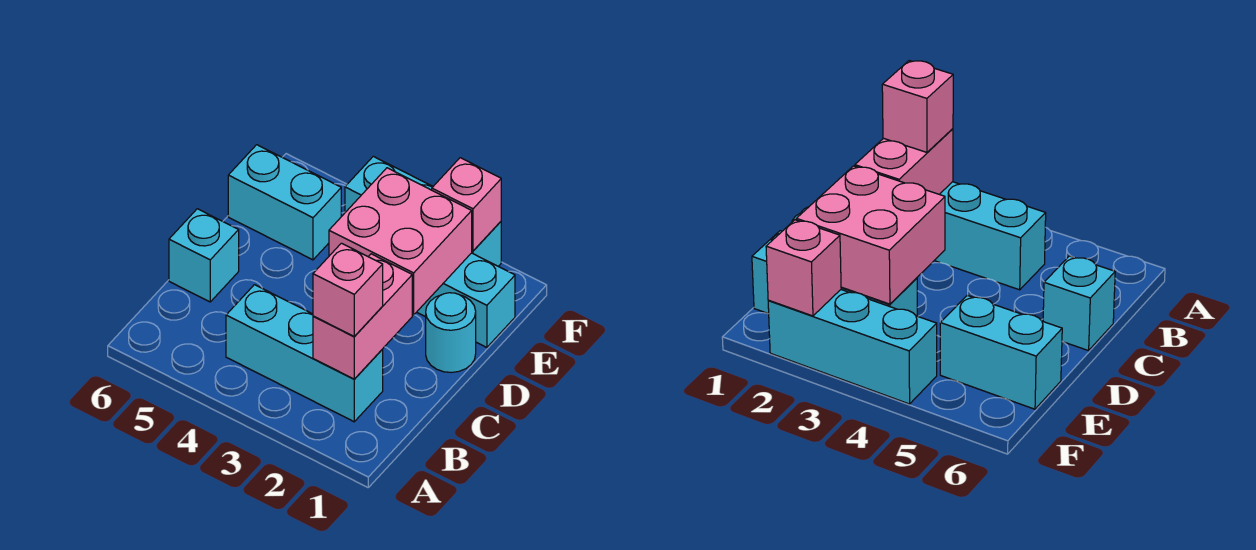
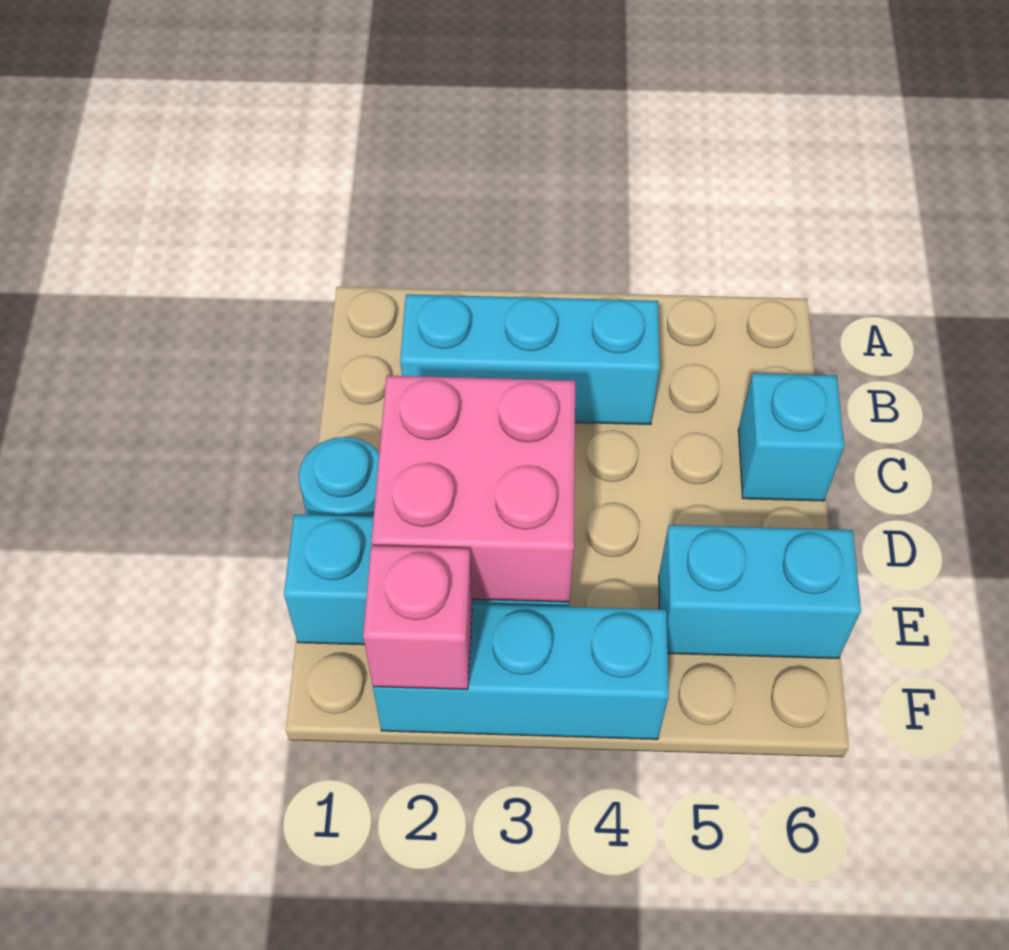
pink brick B2:C2 level 2 -> none
pink brick B2 level 3 -> none

